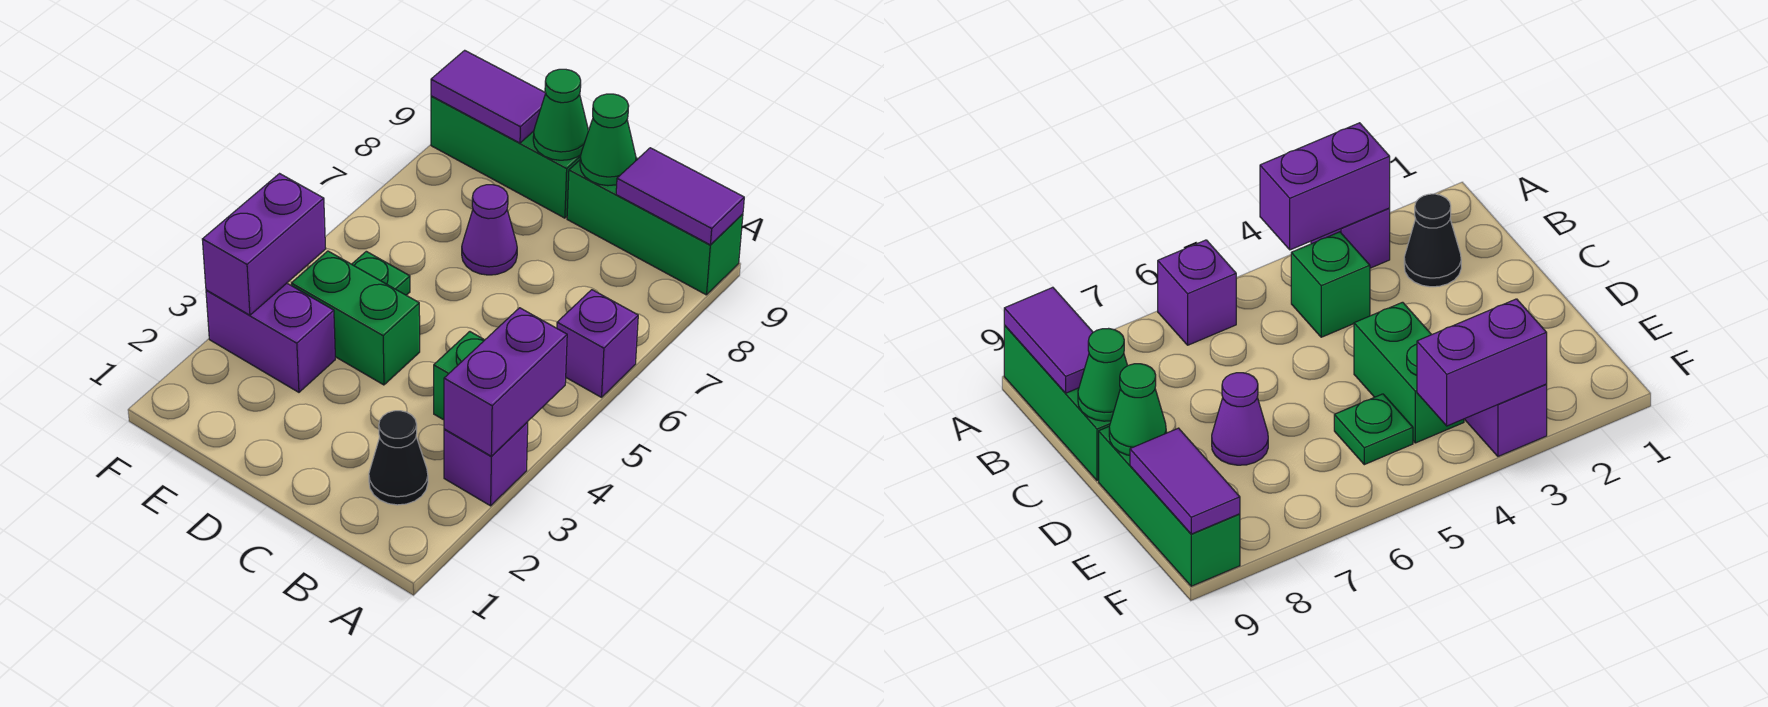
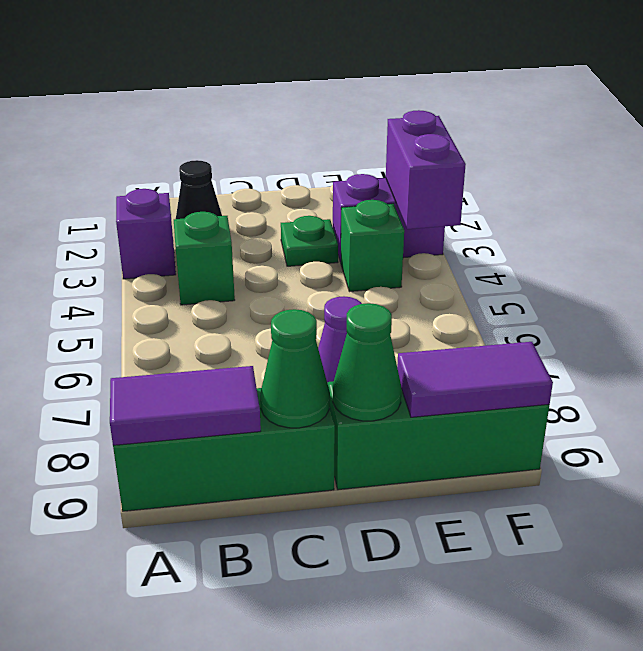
purple brick A3:A4 level 2 -> none
purple brick A6 level 1 -> none
green brick D4:E4 level 1 -> green brick E4 level 1
green plate E5 level 1 -> green plate D3 level 1

